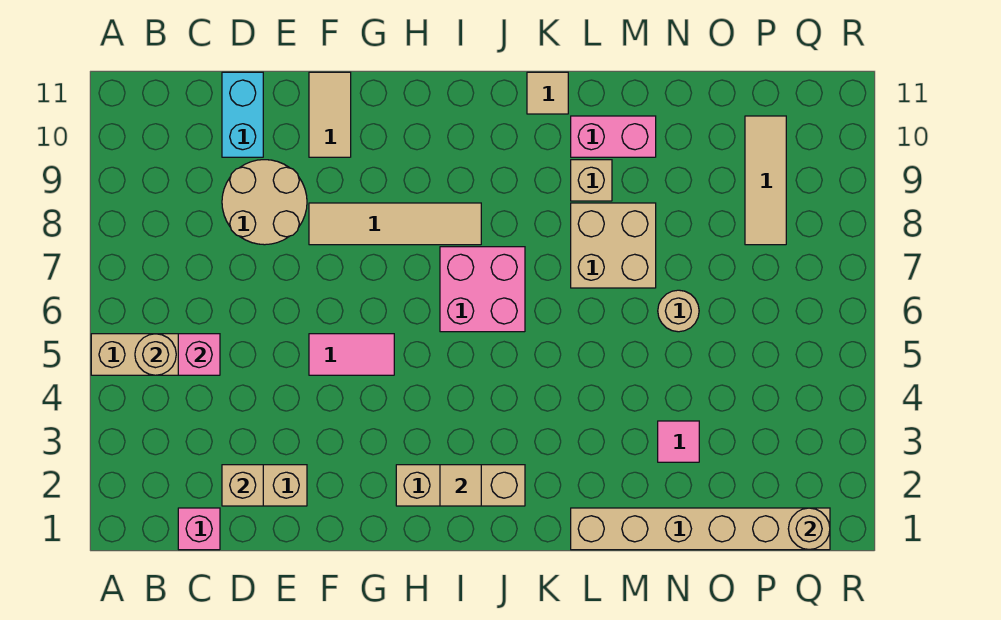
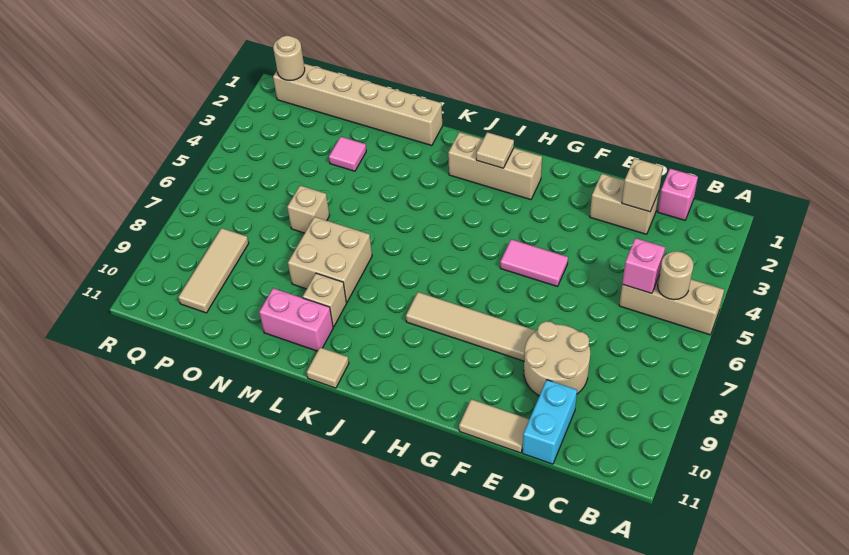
tan tile F10:F11 level 1 -> tan tile E11:F11 level 1
pink brick I6:J7 level 1 -> none
tan round brick N6 level 1 -> tan brick N6 level 1

